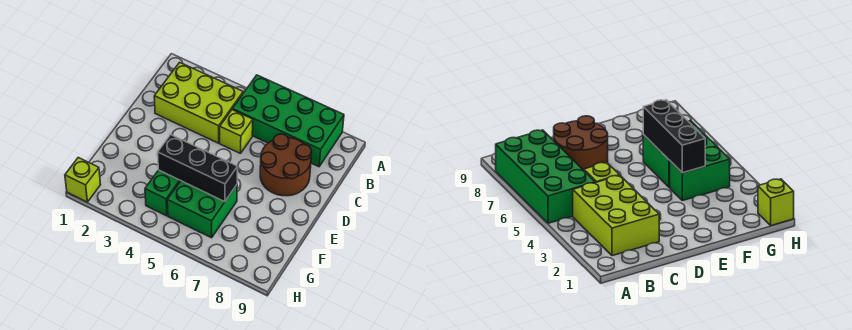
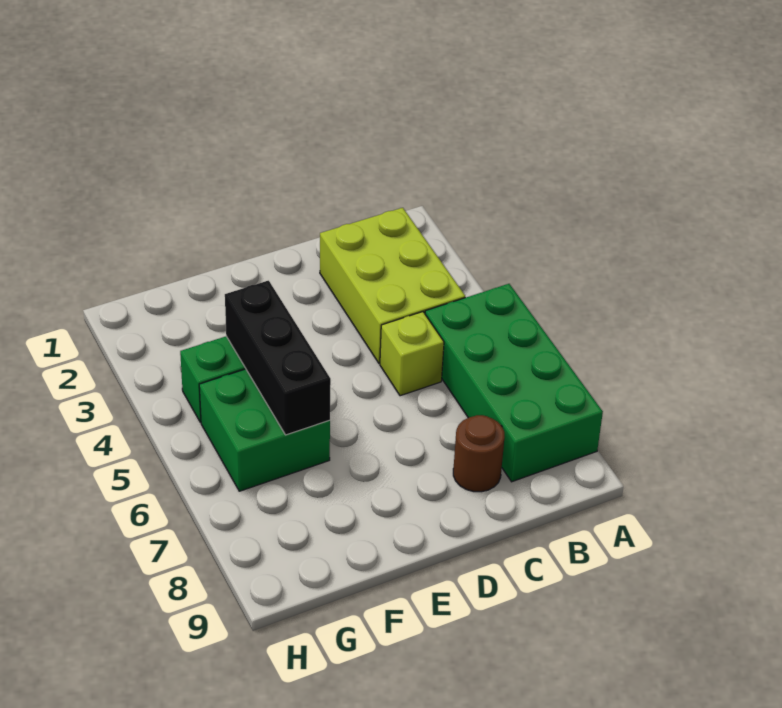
brown round brick C7:D8 level 1 -> brown round brick C8 level 1
lime brick H1 level 1 -> none

